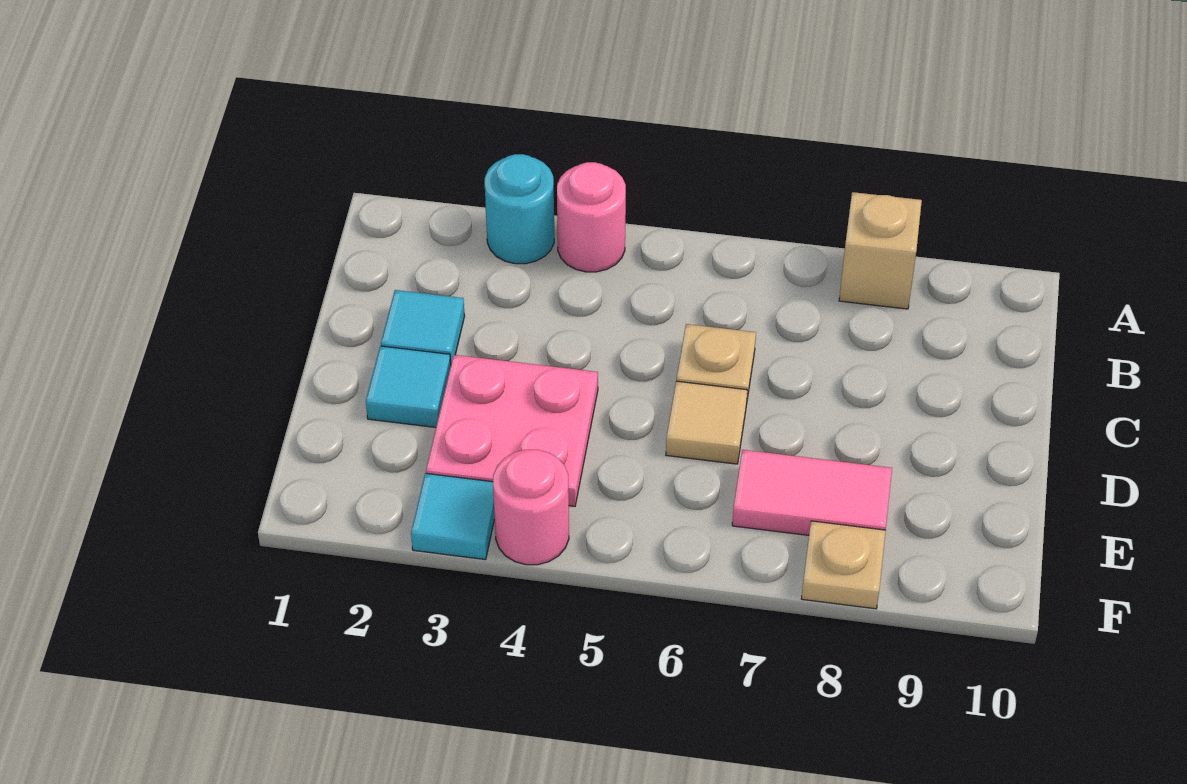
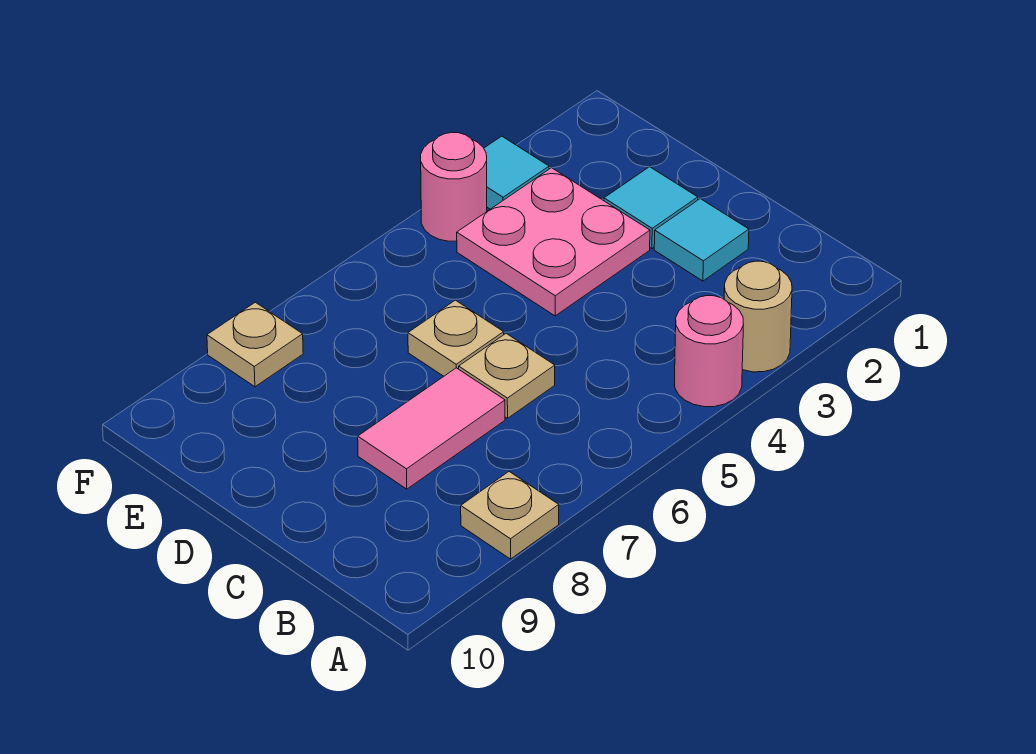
cyan round brick A3 level 1 -> tan round brick A3 level 1
tan brick A8 level 1 -> tan plate A8 level 1
tan tile D6 level 1 -> tan plate D6 level 1
pink tile E7:E8 level 1 -> pink tile C7:C8 level 1

